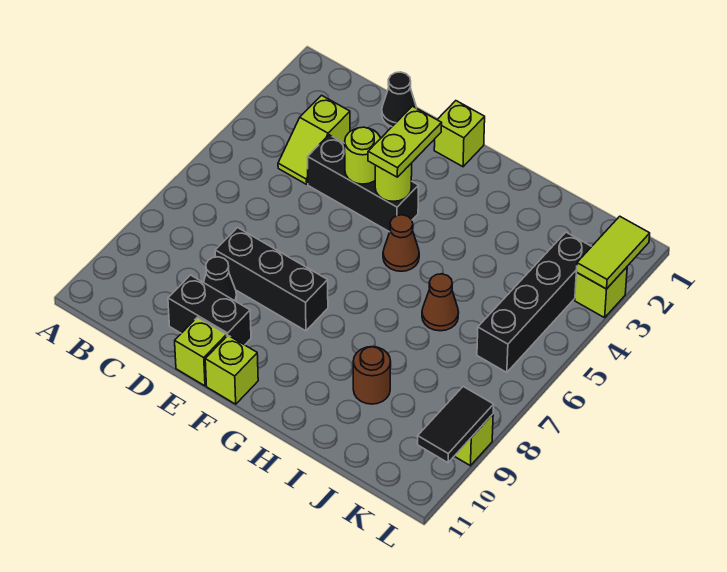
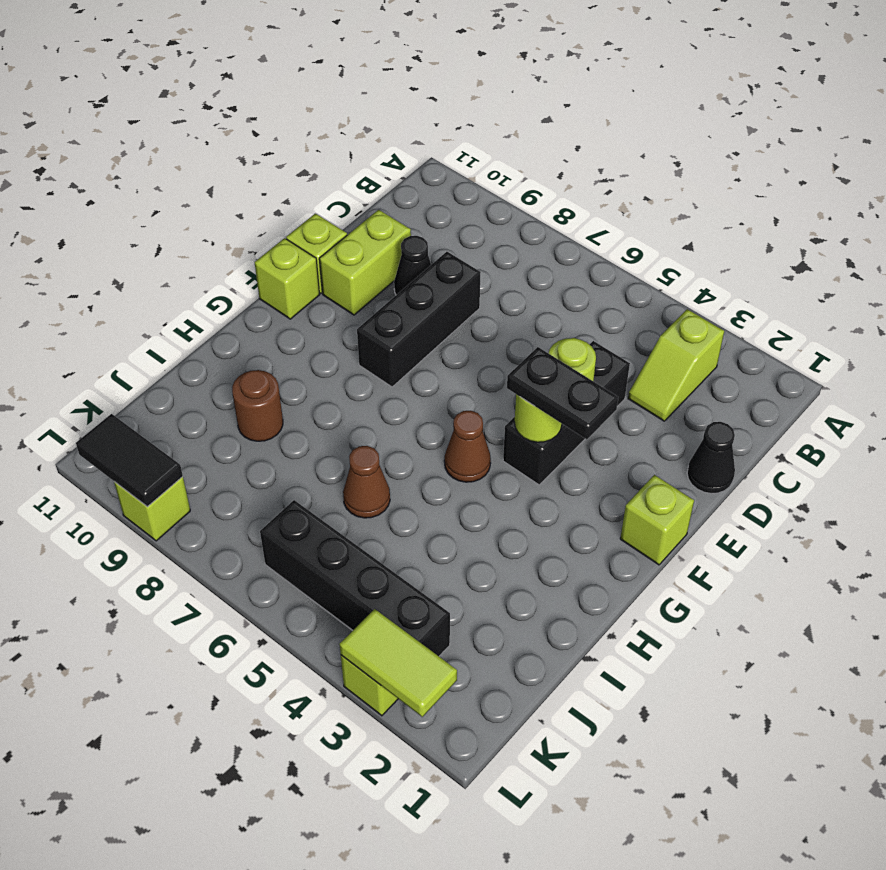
lime slope C3:C4 level 1 top 3 -> lime slope B3:C3 level 1 top B
black brick D10:E10 level 1 -> lime brick D10:E10 level 1
lime plate F3:F4 level 3 -> black plate F3:F4 level 3

